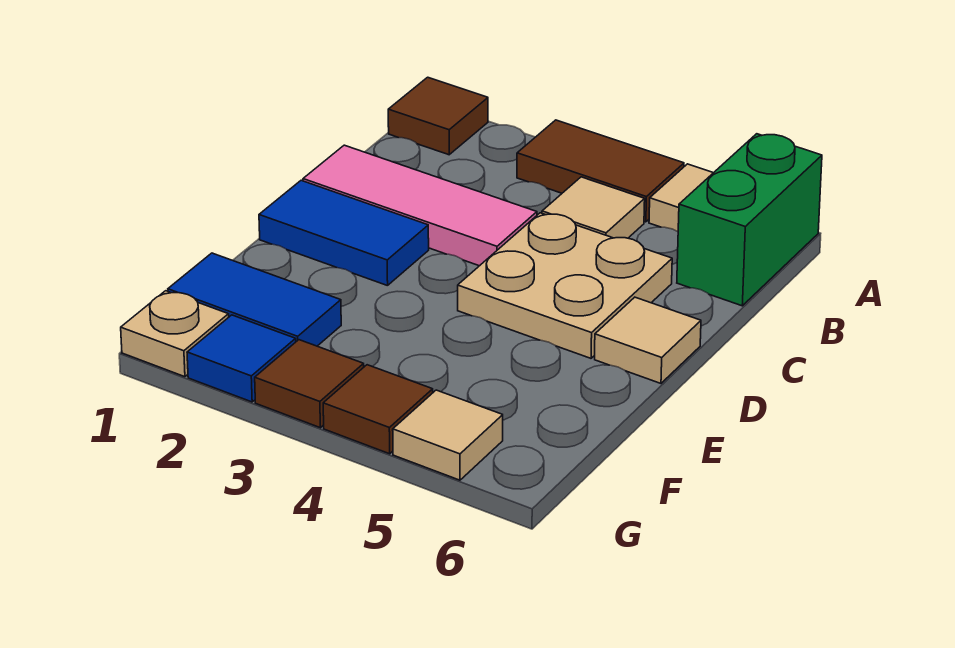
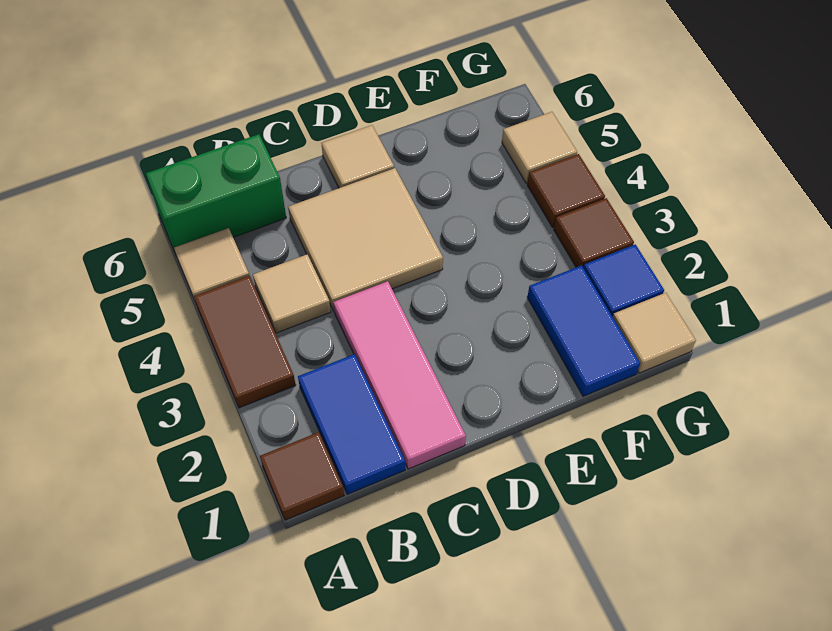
tan plate C4:D5 level 1 -> tan tile C4:D5 level 1
blue tile D1:D2 level 1 -> blue tile B1:B2 level 1
tan plate G1 level 1 -> tan tile G1 level 1

